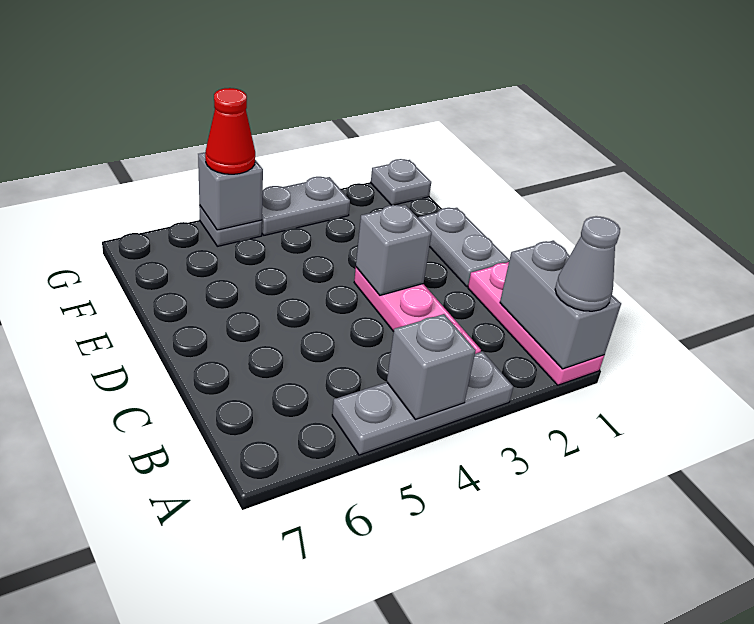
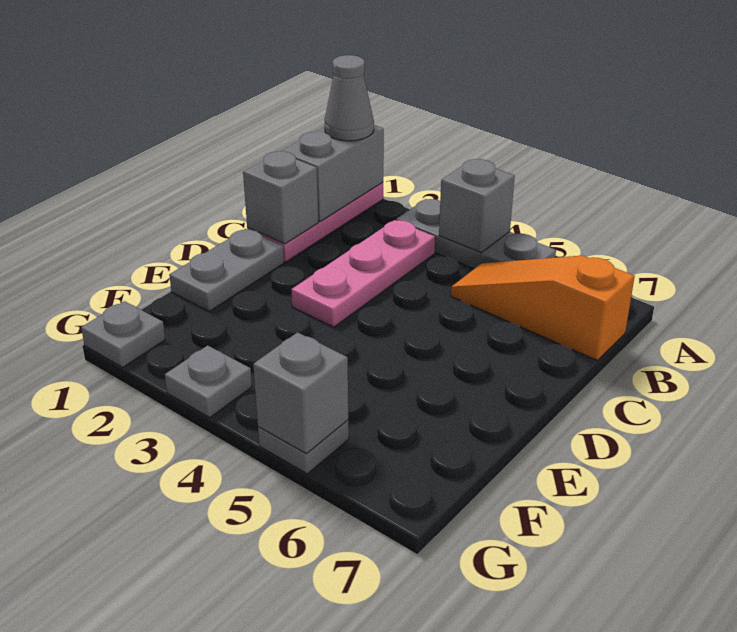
none -> orange slope B5:B7 level 1 top 7
grey brick D3 level 2 -> grey brick C1 level 2
grey plate G3:G4 level 1 -> grey plate G3 level 1
red cone G5 level 3 -> none

